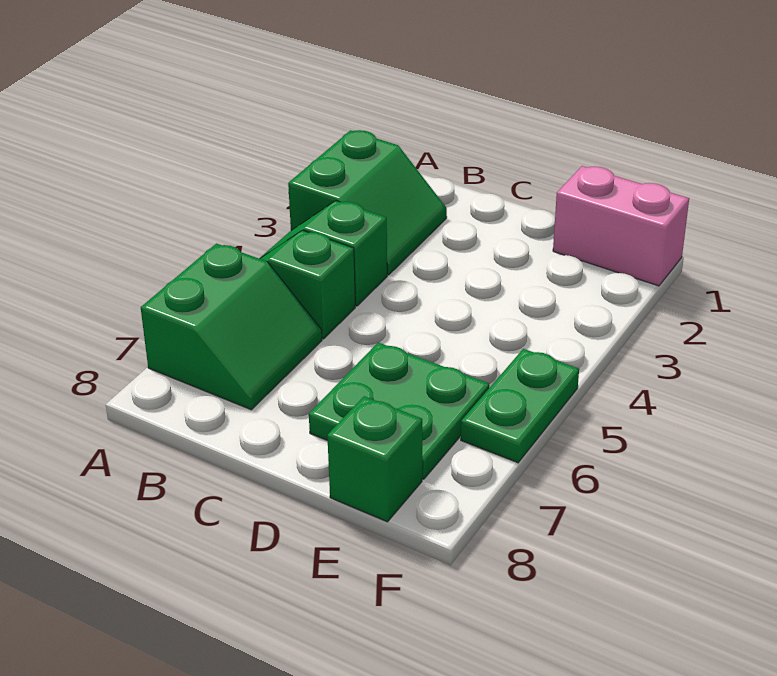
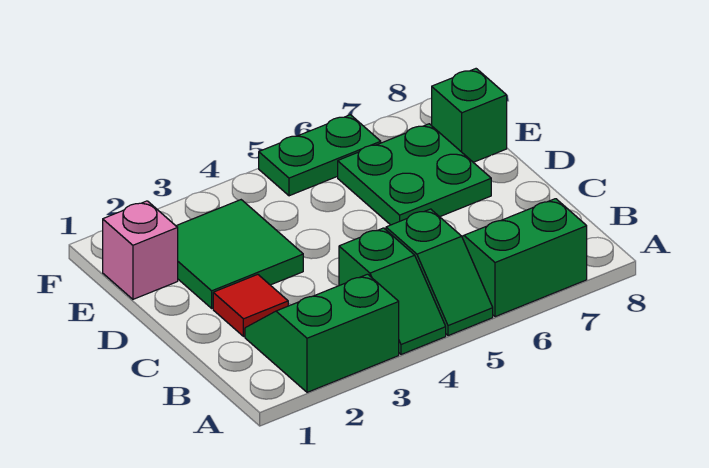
none -> red tile C2 level 1
none -> green tile D2:E3 level 1
pink brick E1:F1 level 1 -> pink brick E1 level 1

